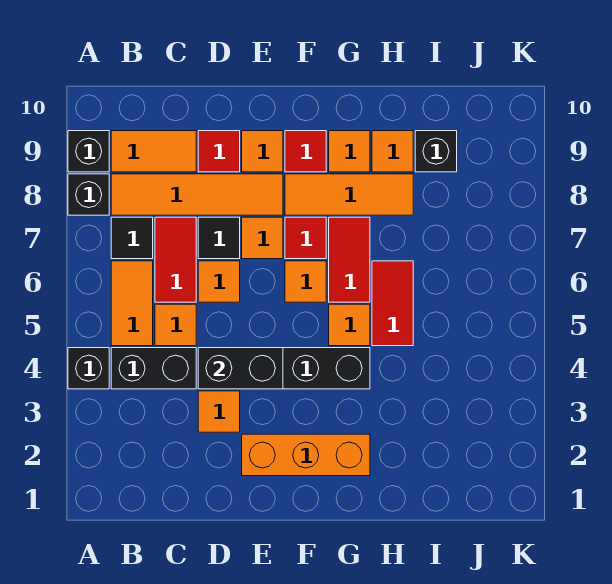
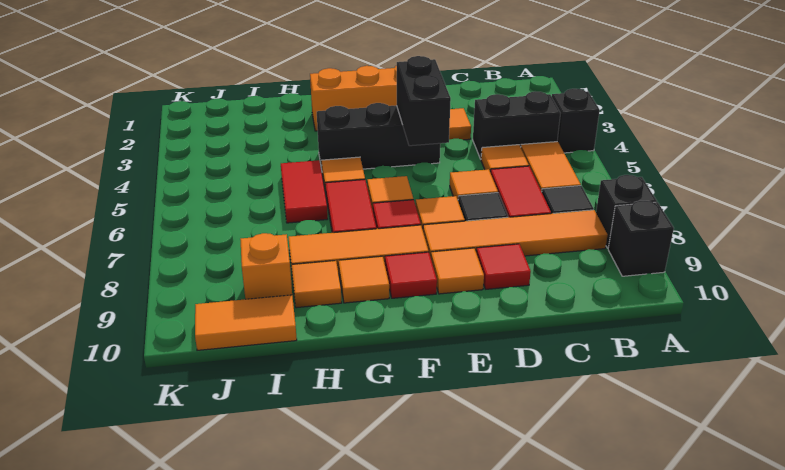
orange tile B9:C9 level 1 -> orange tile I10:J10 level 1
black brick D4:E4 level 2 -> black brick E4:E5 level 2
black brick I9 level 1 -> orange brick I9 level 1

